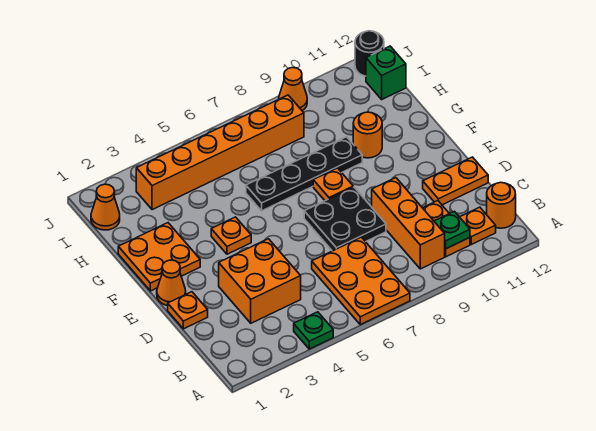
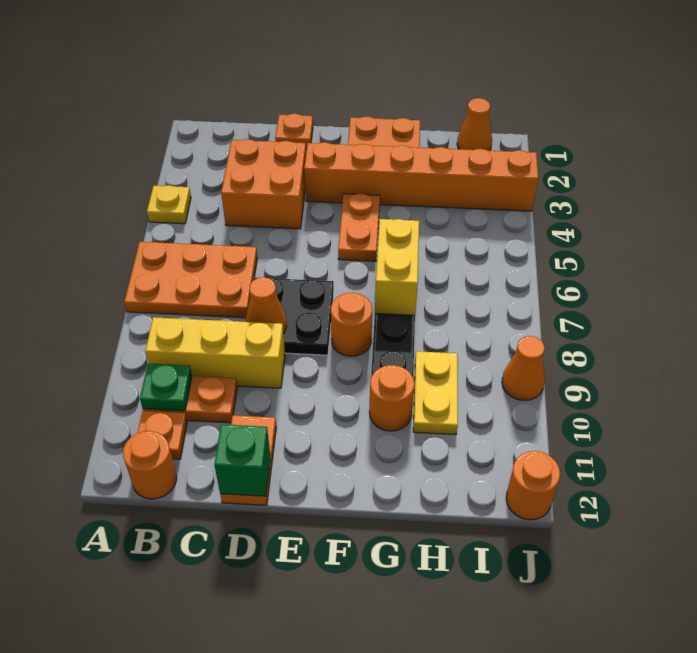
green plate A4 level 1 -> yellow plate A4 level 1
orange brick B9:D9 level 1 -> yellow brick B9:D9 level 1
orange cone E1 level 1 -> orange cone D8 level 2
orange plate F4 level 1 -> orange plate F4:F5 level 1
orange plate F8 level 1 -> orange round brick F8 level 1
none -> yellow brick G6:G7 level 2
none -> yellow plate H9:H10 level 1
orange brick I3:I8 level 1 -> orange brick E3:J3 level 1
green brick I12 level 1 -> green brick D12 level 2
black round brick J12 level 1 -> orange round brick J12 level 1

